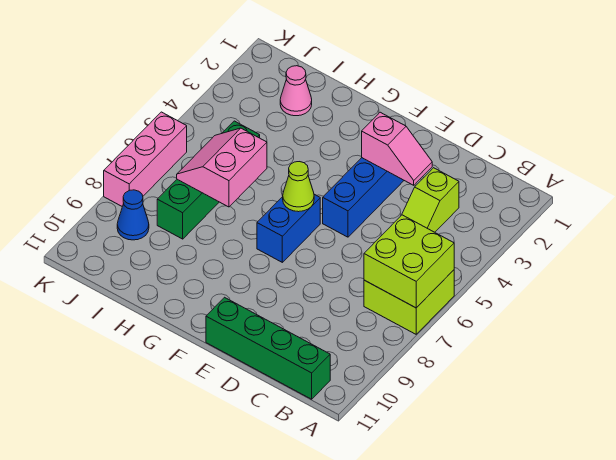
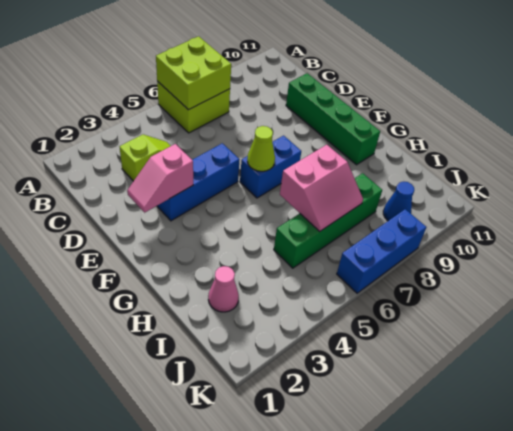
green brick B11:E11 level 1 -> green brick D10:G10 level 1
pink slope D3:E3 level 2 top E -> pink slope E2:E3 level 2 top 3
pink brick K6:K8 level 1 -> blue brick K6:K8 level 1

